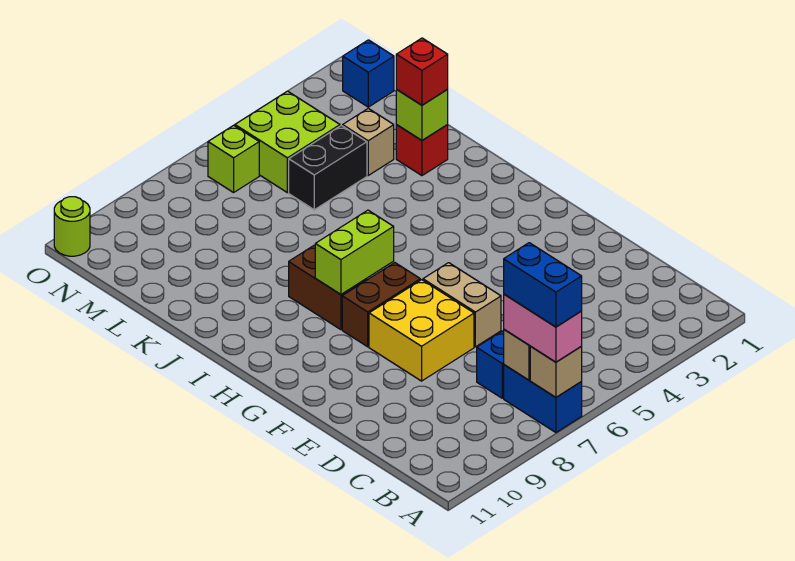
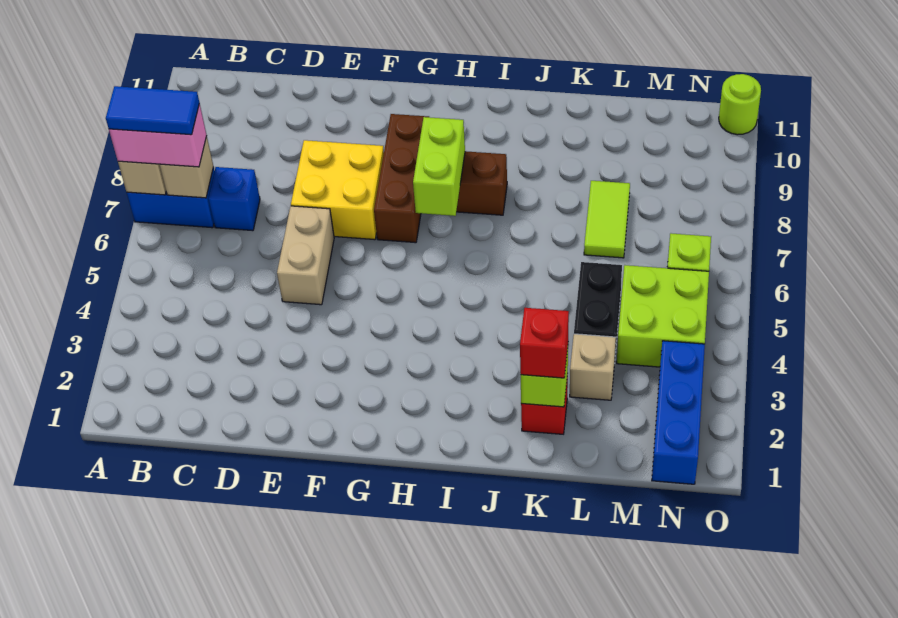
blue brick A7:B7 level 4 -> blue tile A7:B7 level 4
tan brick E6:F6 level 1 -> tan brick E5:E6 level 1
brown brick G7:G8 level 1 -> brown brick G7:G9 level 1
none -> lime tile L7:L8 level 1
blue brick N1 level 1 -> blue brick N1:N3 level 1

